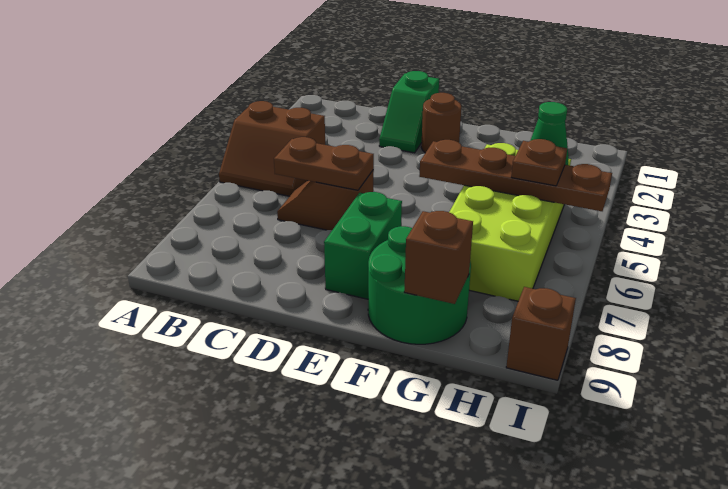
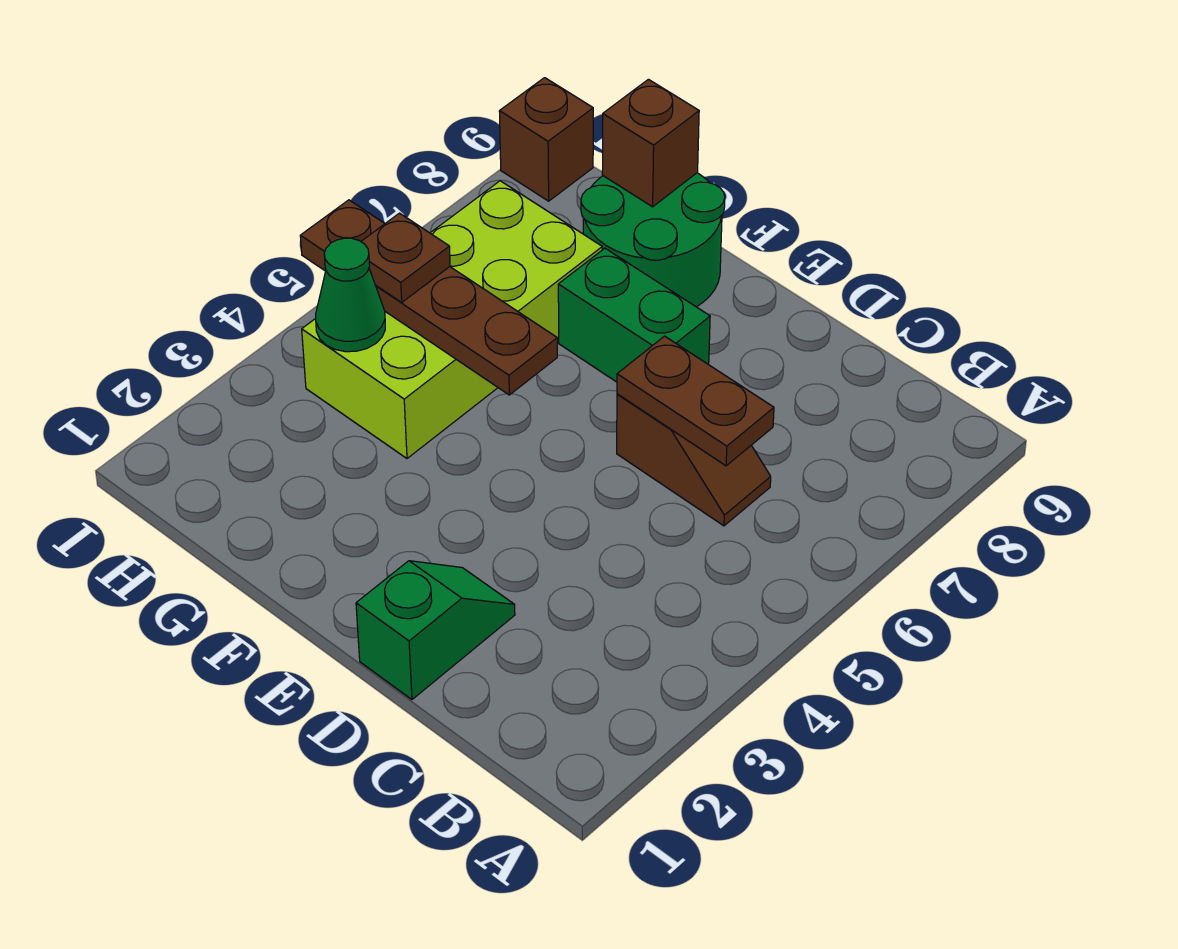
brown slope A4:B5 level 1 top 4 -> none
brown round brick E2 level 1 -> none
green brick E7:E8 level 1 -> green brick E7:F7 level 1

